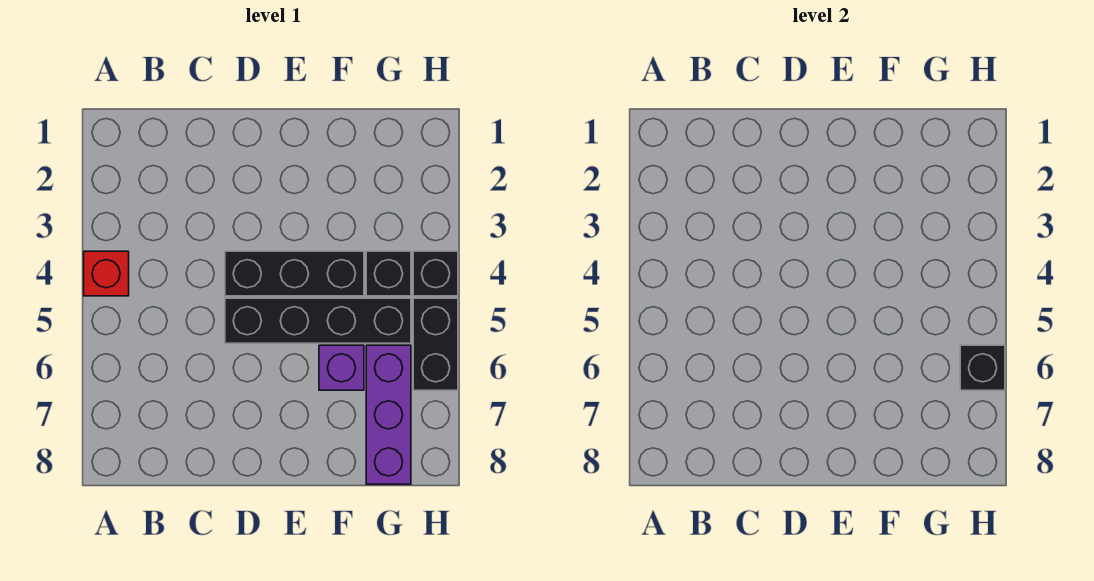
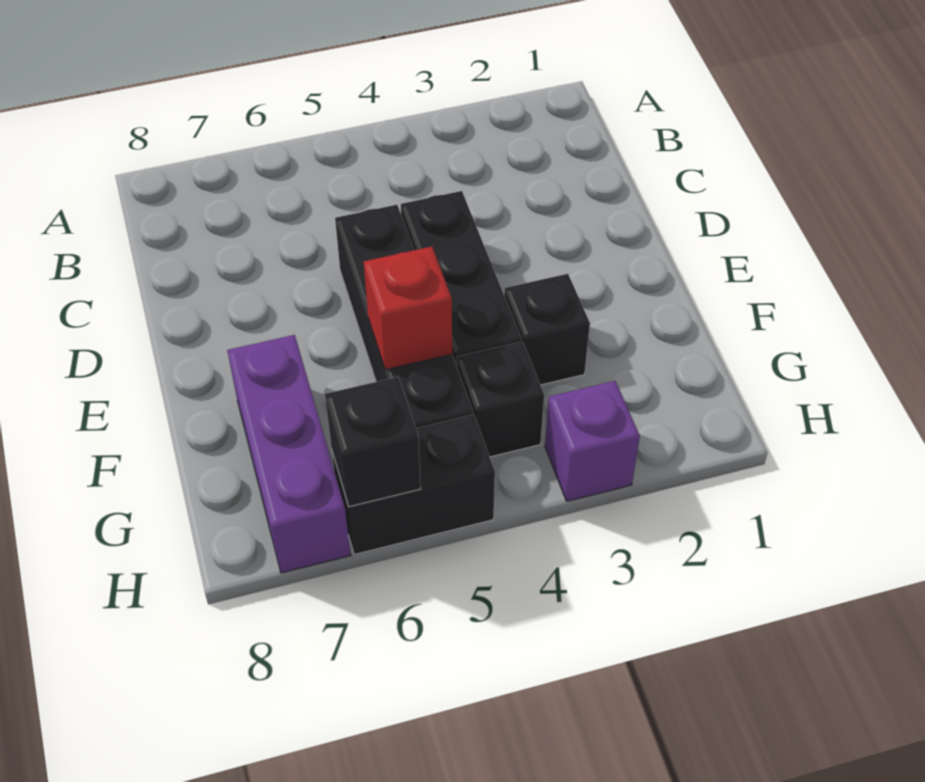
red brick A4 level 1 -> red brick F5 level 2
purple brick F6 level 1 -> purple brick H3 level 1
purple brick G6:G8 level 1 -> purple brick F7:H7 level 1
black brick H4 level 1 -> black brick F3 level 1

